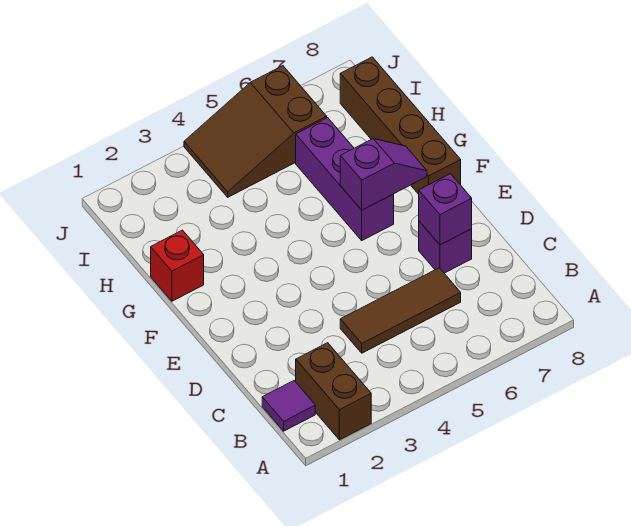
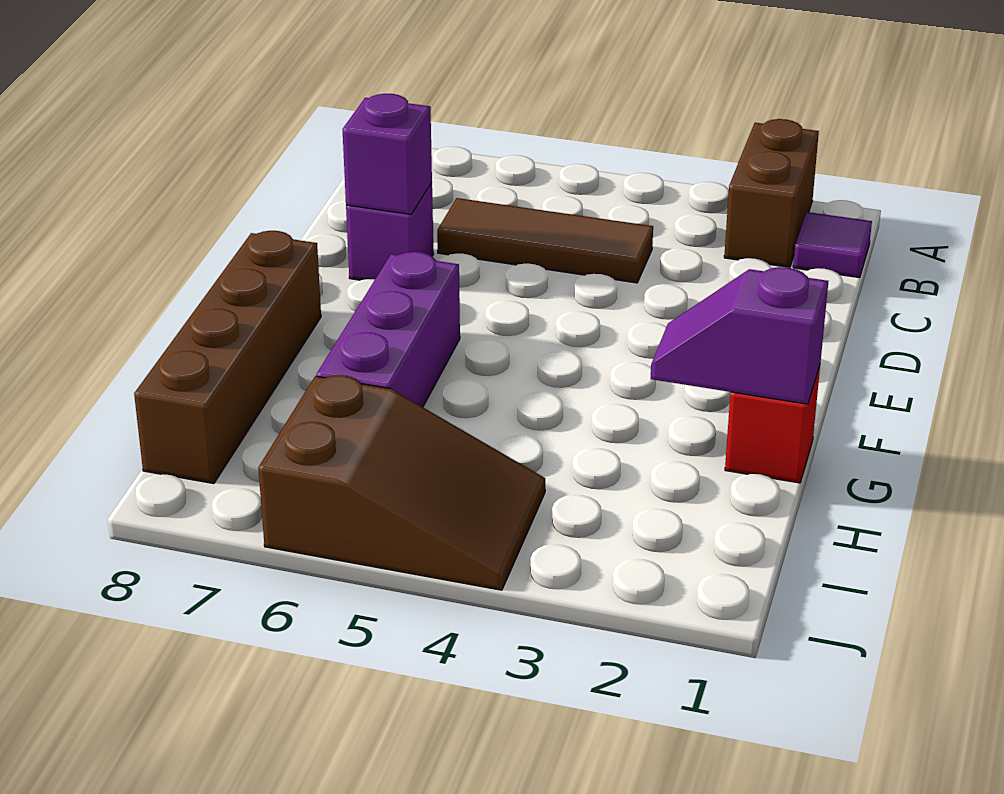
purple slope F6:F7 level 2 top 6 -> purple slope G1:G2 level 2 top 1

